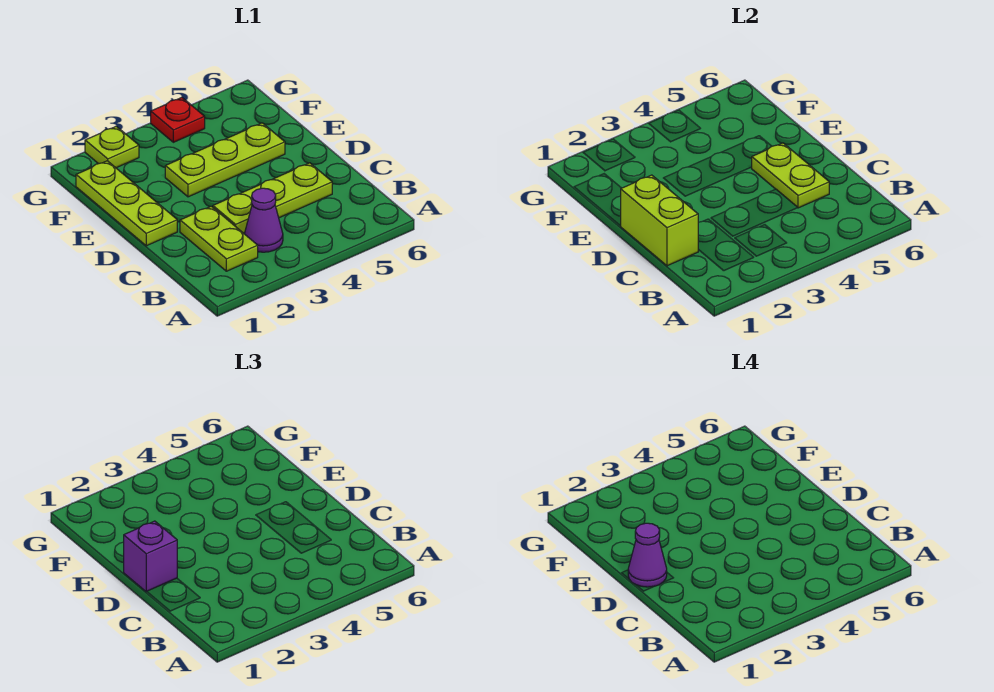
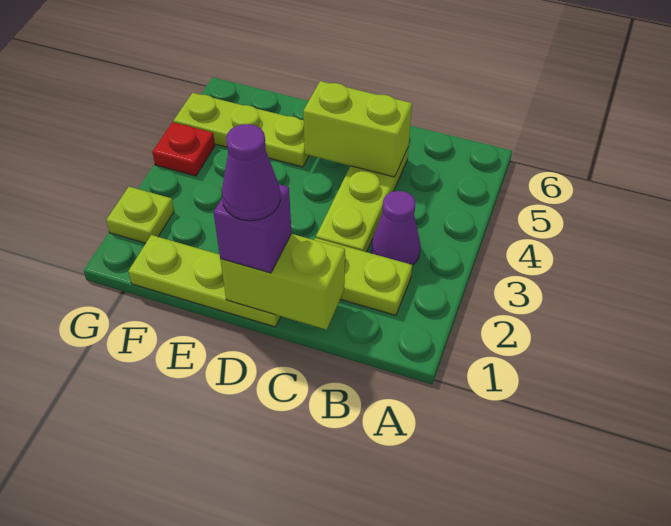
lime plate C5:D5 level 2 -> lime brick C5:D5 level 2
lime plate E3:E5 level 1 -> lime plate E5:G5 level 1

